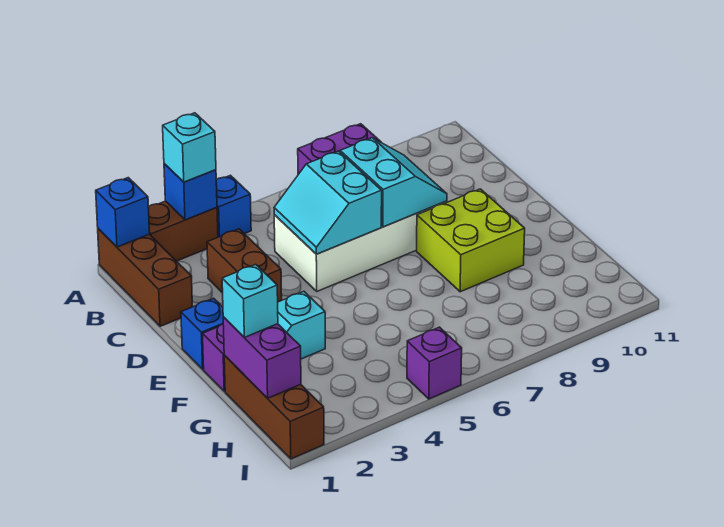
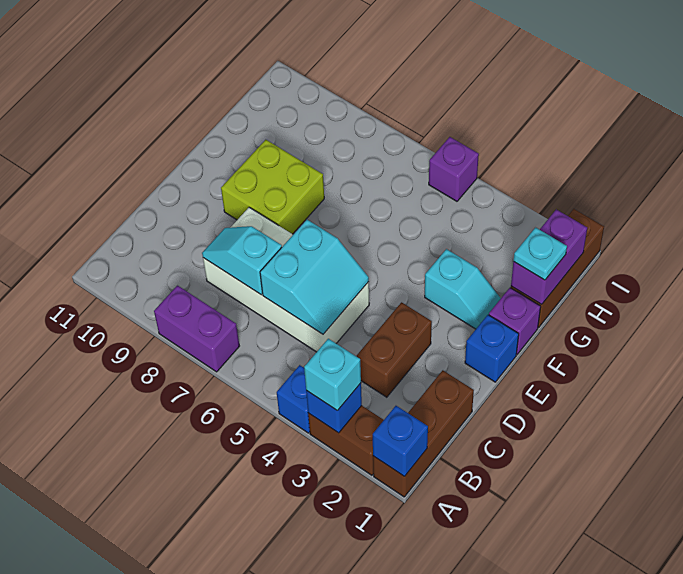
cyan slope C7:D8 level 2 top 7 -> cyan slope C7:C8 level 2 top 7
cyan brick G1 level 3 -> cyan plate G1 level 3

